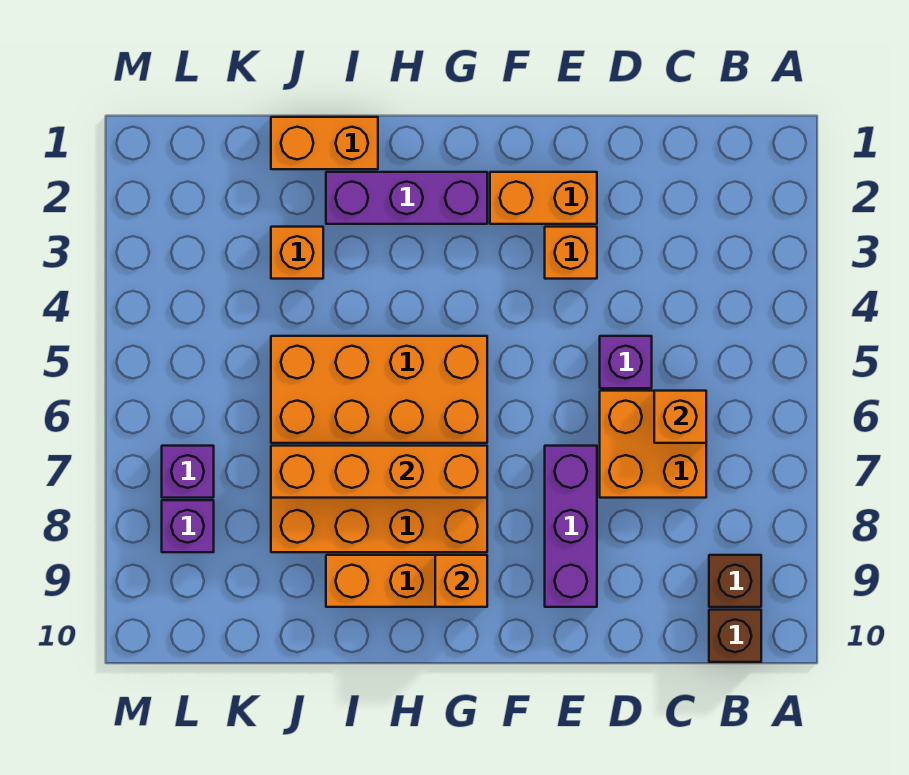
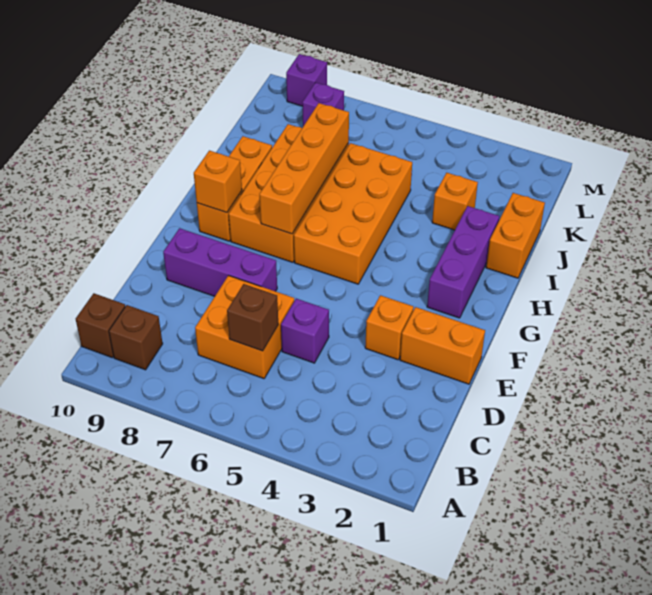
orange brick C6 level 2 -> brown brick C6 level 2
orange brick E2:F2 level 1 -> orange brick E1:E2 level 1
purple brick L7 level 1 -> purple brick M9 level 1

